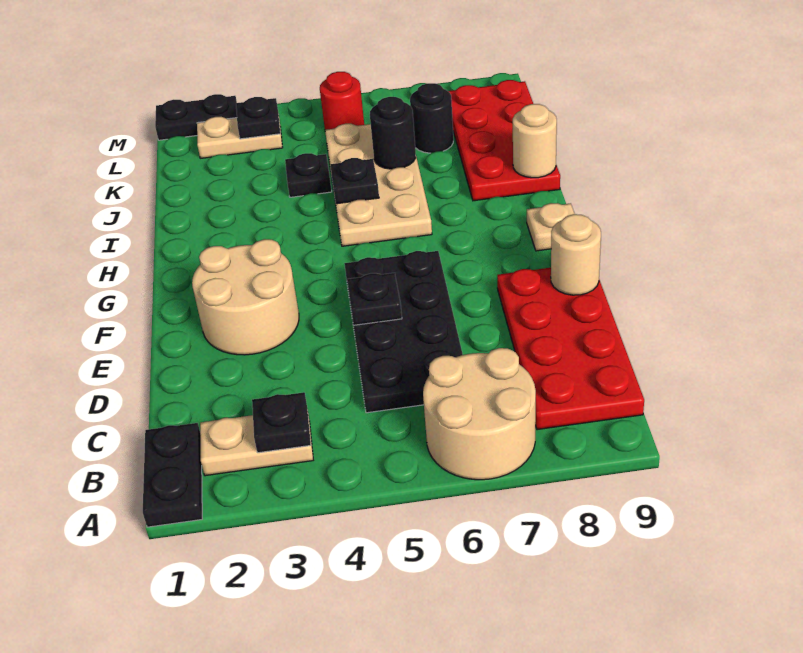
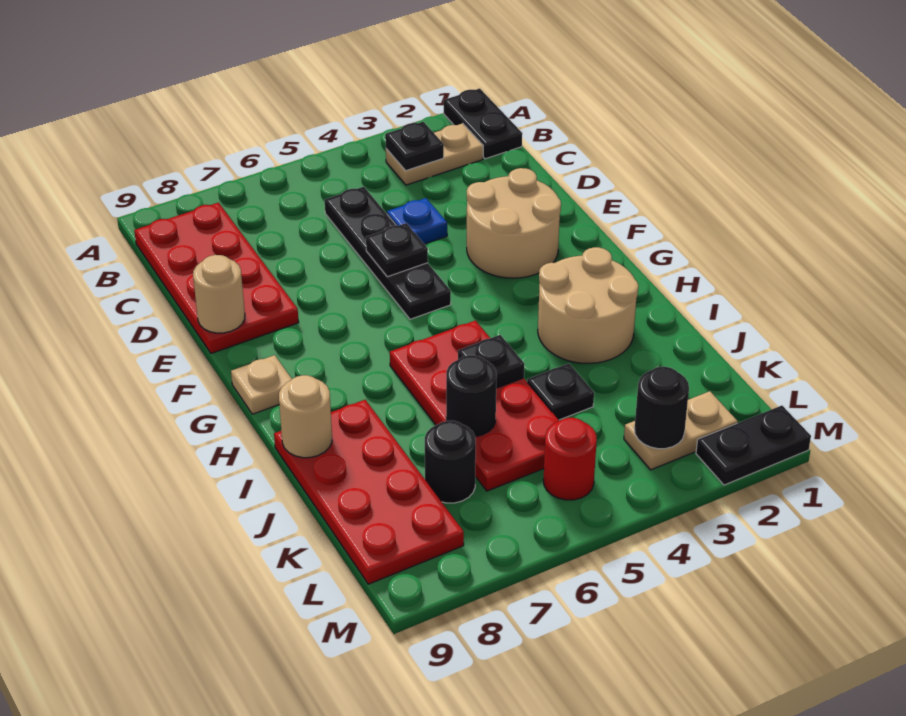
tan round brick A6:B7 level 1 -> tan round brick H2:I3 level 1
black plate C5:F6 level 1 -> black plate C5:F5 level 1
none -> blue plate D4 level 1
tan plate H5:K6 level 1 -> red plate H5:K6 level 1
black plate L3 level 2 -> black round brick L3 level 2

